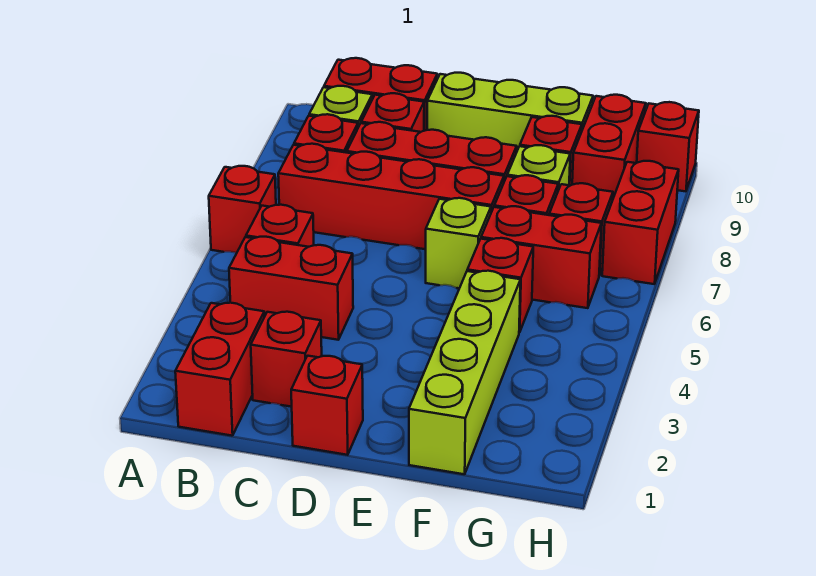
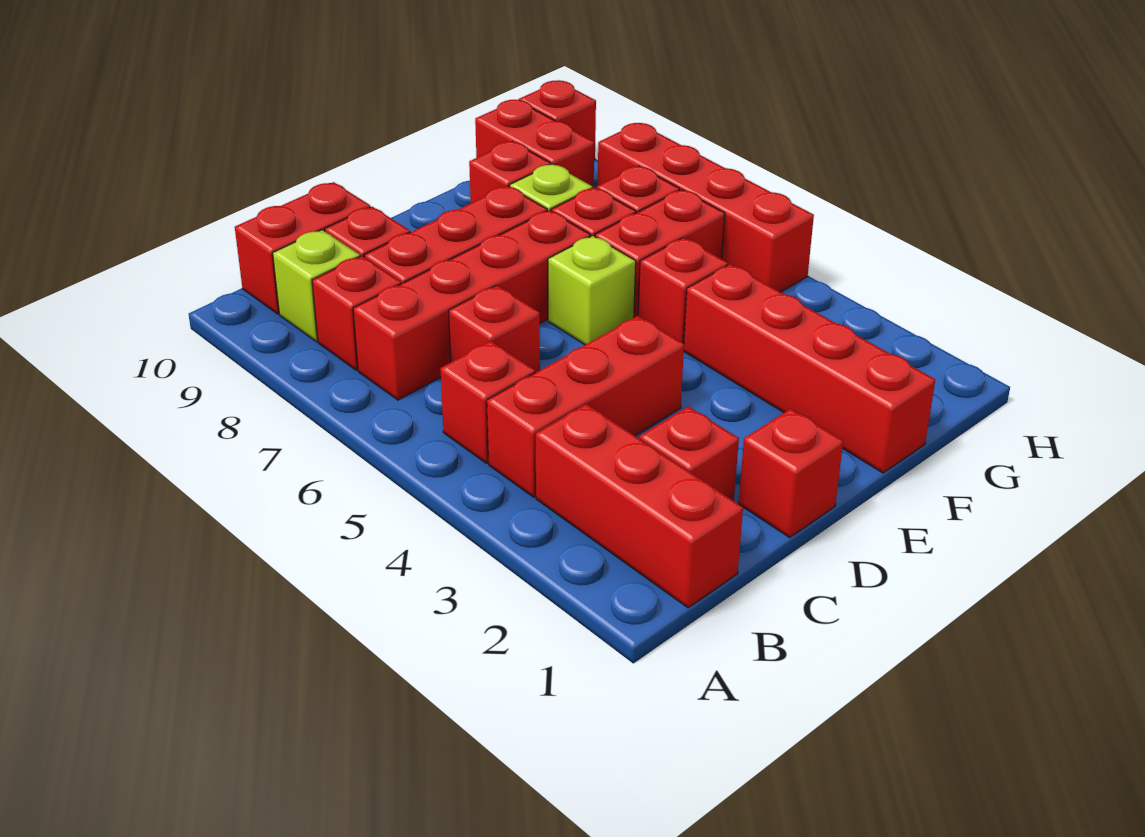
red brick A6 level 1 -> red brick C6 level 1
red brick B1:B2 level 1 -> red brick B1:B3 level 1
red brick B4:C4 level 1 -> red brick B4:D4 level 1
lime brick D10:F10 level 1 -> none
lime brick F1:F4 level 1 -> red brick F1:F4 level 1
red brick H7:H8 level 1 -> red brick H5:H8 level 1

